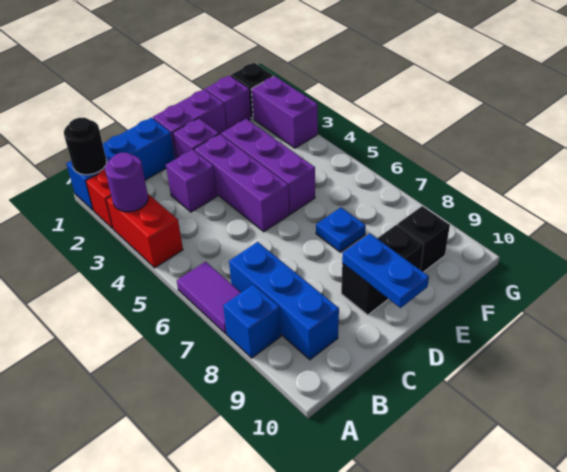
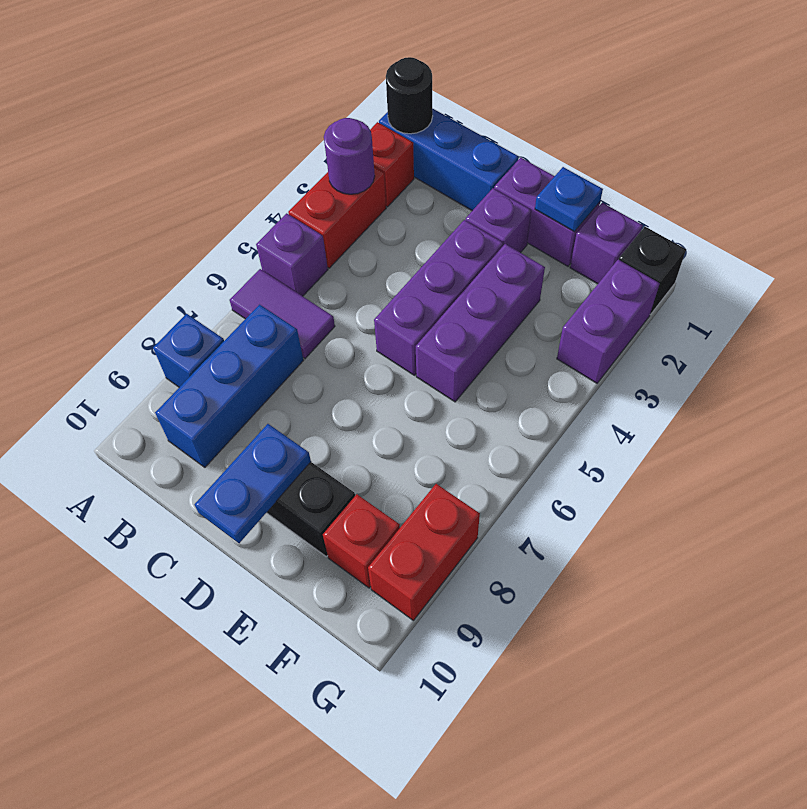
purple tile A6:A7 level 1 -> purple tile A6:B6 level 1
purple brick C3 level 1 -> purple brick A5 level 1
blue plate E7 level 1 -> blue plate E1 level 2
black brick F9 level 1 -> red brick F9 level 1
none -> red brick G8:G9 level 1

